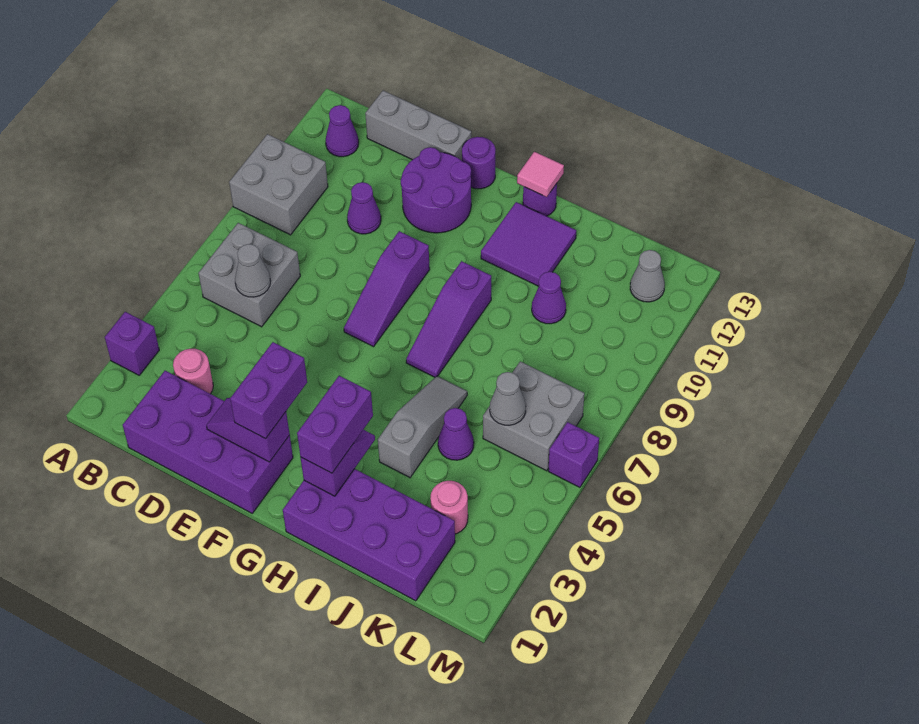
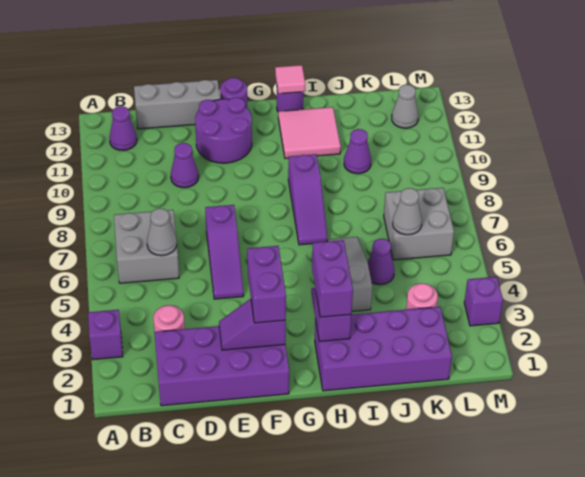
grey brick A9:B10 level 1 -> none
purple slope F7:F9 level 1 top 9 -> purple slope E5:E7 level 1 top 7
purple tile H11:I12 level 1 -> pink tile H11:I12 level 1
purple brick M6 level 1 -> purple brick M3 level 1

